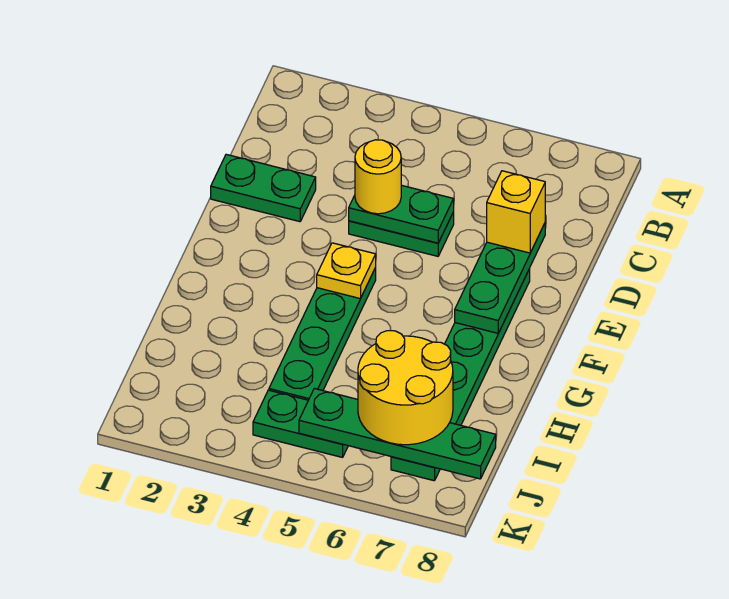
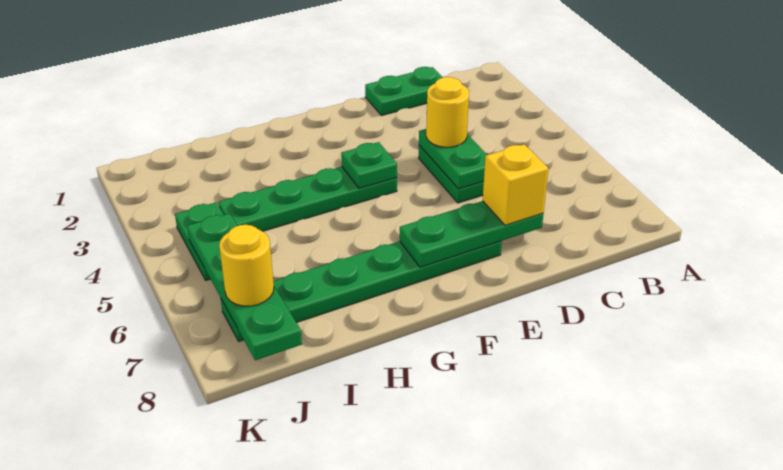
green plate D1:D2 level 1 -> green plate C1:D1 level 1
yellow plate F4 level 2 -> green plate F4 level 2
yellow round brick I6:J7 level 3 -> yellow round brick J7 level 3

